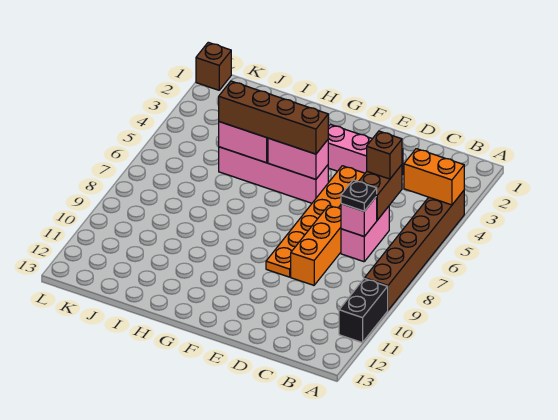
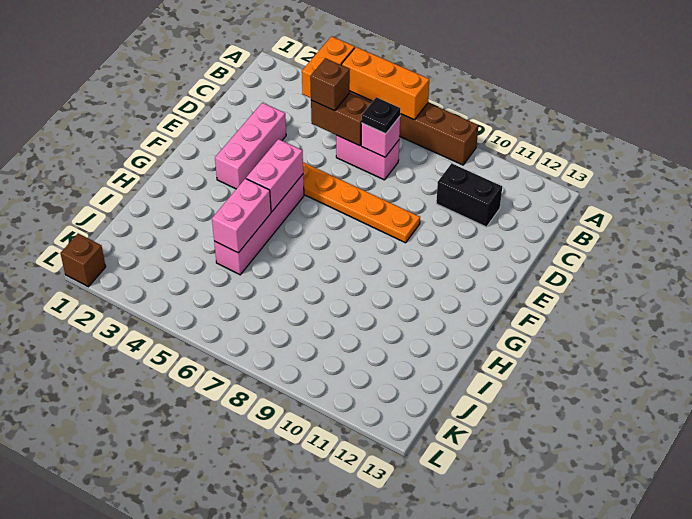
black brick A10:A11 level 1 -> black brick C10:C11 level 1
orange brick D7:D9 level 1 -> orange brick A5:A7 level 2
brown brick F5:I5 level 3 -> none

